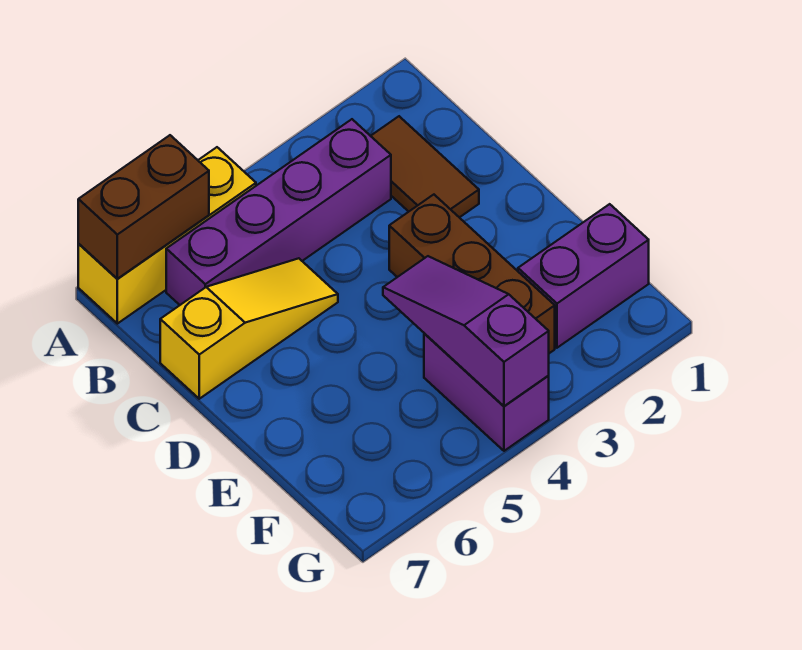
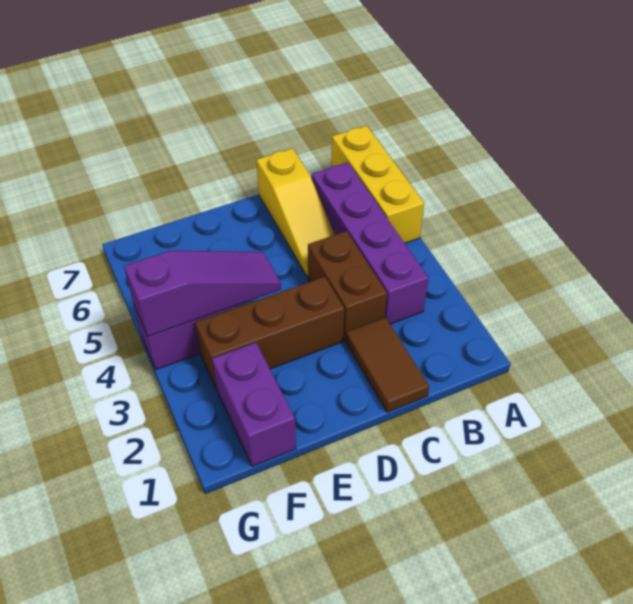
brown brick A6:A7 level 2 -> brown brick C3:C4 level 1
brown tile B2:C2 level 1 -> brown tile C1:C2 level 1

